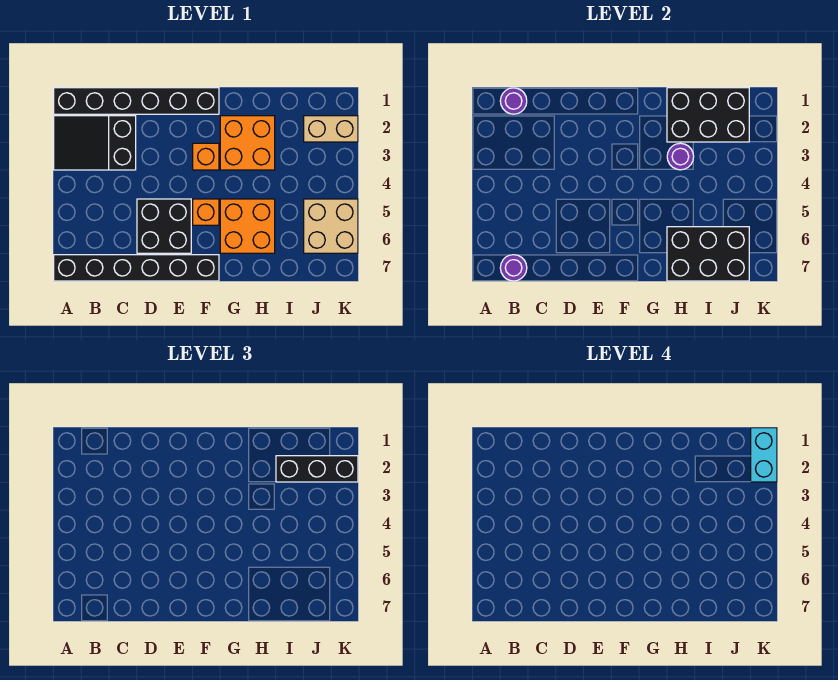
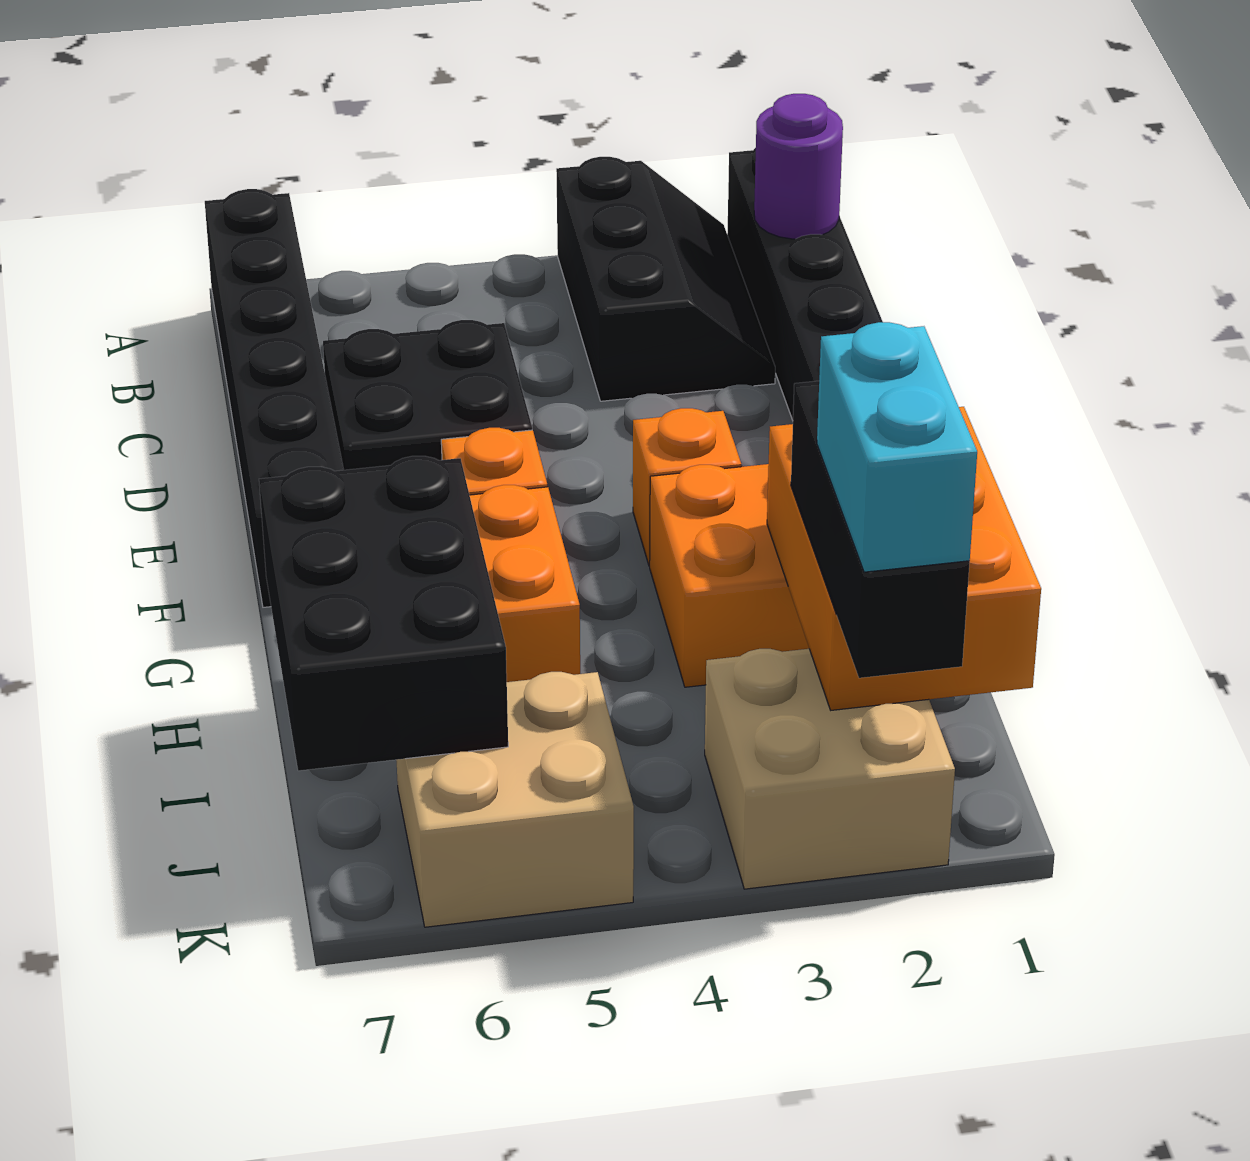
black slope A2:C3 level 1 top C -> black slope A2:C3 level 1 top 3
purple round brick B7 level 2 -> none
black brick H1:J2 level 2 -> orange brick H1:J2 level 2
purple round brick H3 level 2 -> none
tan brick J2:K2 level 1 -> tan brick J2:K3 level 1
cyan brick K1:K2 level 4 -> cyan brick J2:K2 level 4

